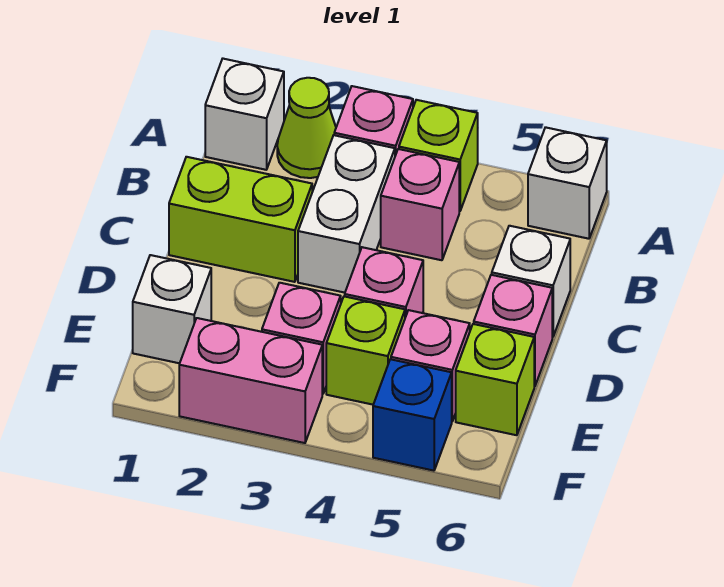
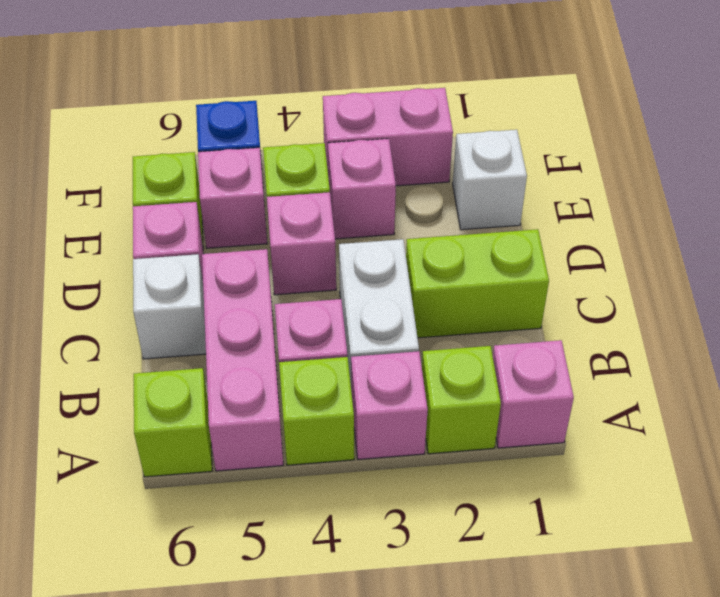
white brick A1 level 1 -> pink brick A1 level 1
lime cone A2 level 1 -> lime brick A2 level 1
none -> pink brick A5:C5 level 1
white brick A6 level 1 -> lime brick A6 level 1

